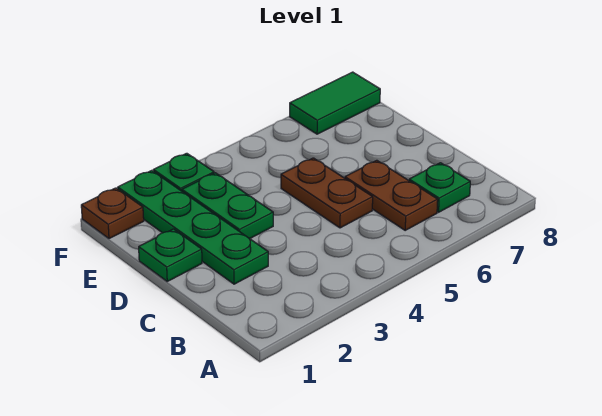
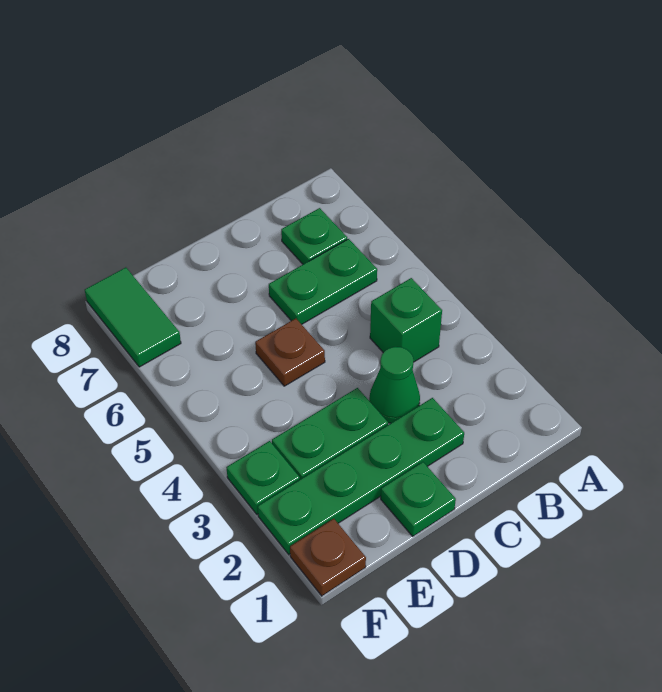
none -> green brick B4 level 1
brown plate B6:C6 level 1 -> green plate B6:C6 level 1
none -> green cone C3 level 1
brown plate C5:D5 level 1 -> brown plate D5 level 1

